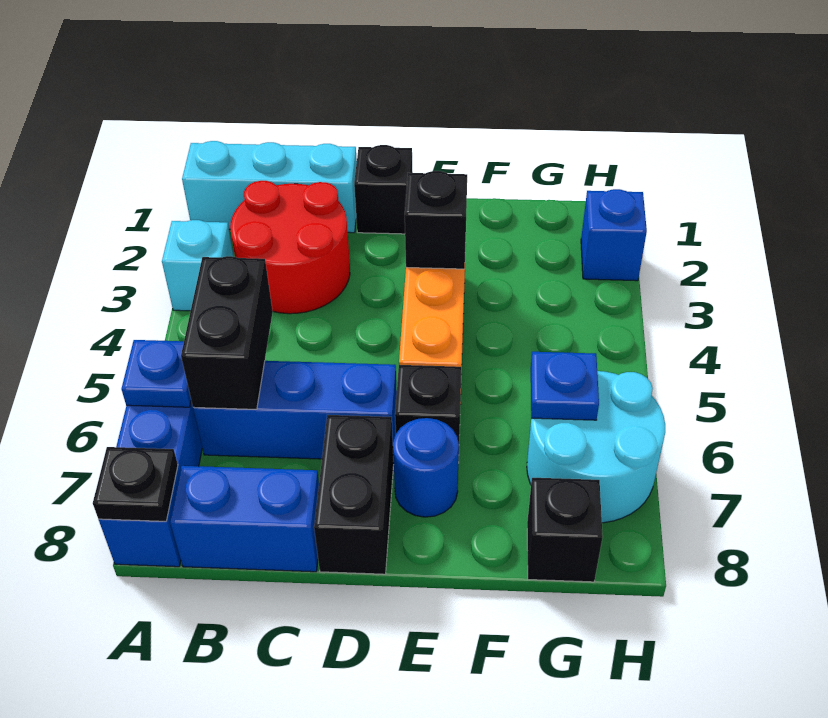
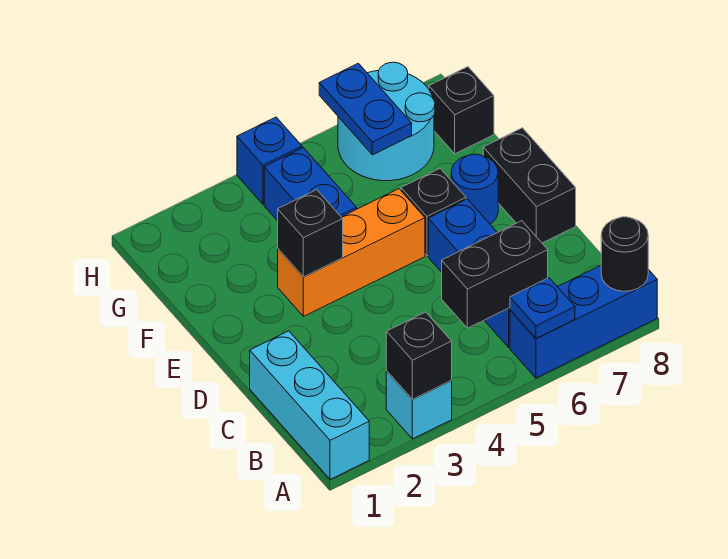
black plate A8 level 2 -> black round brick A8 level 2
red round brick B2:C3 level 1 -> none
blue brick B8:C8 level 1 -> blue brick F4:G4 level 1
black brick D1 level 1 -> black brick A3 level 2
black brick D7:D8 level 1 -> black brick D8:E8 level 1
blue plate G6 level 2 -> blue plate G6:H6 level 2
blue brick H2 level 1 -> blue brick H4 level 1

